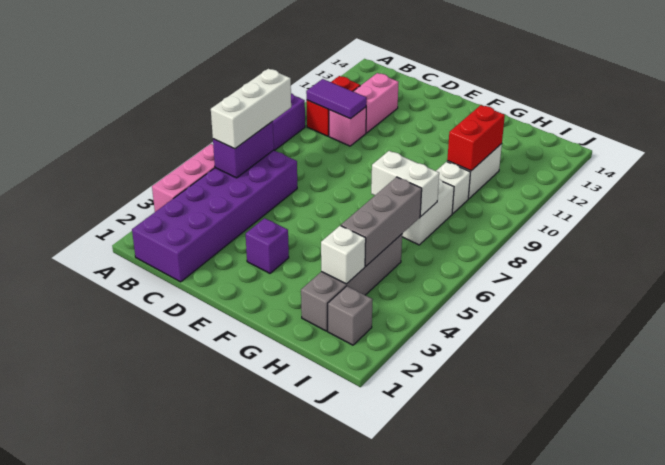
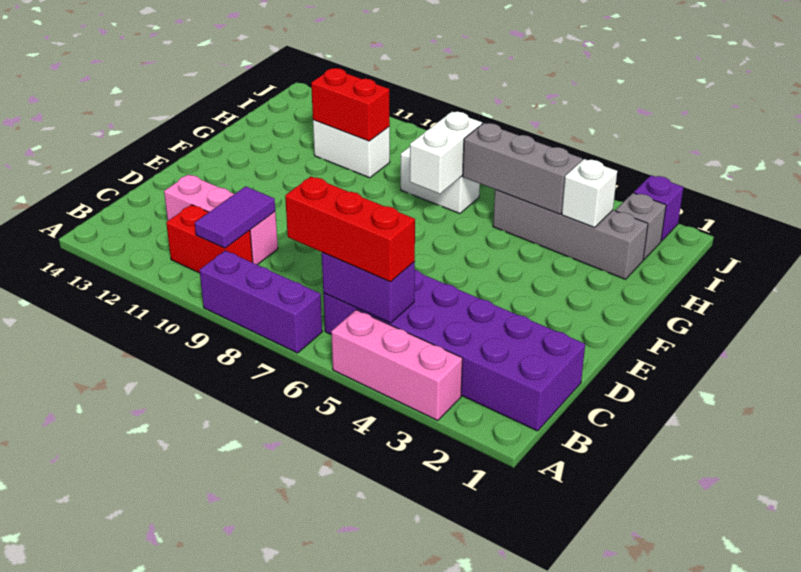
white brick B5:B7 level 3 -> red brick B5:B7 level 3
purple brick E3 level 1 -> purple brick J2 level 1
white brick H9 level 1 -> none

